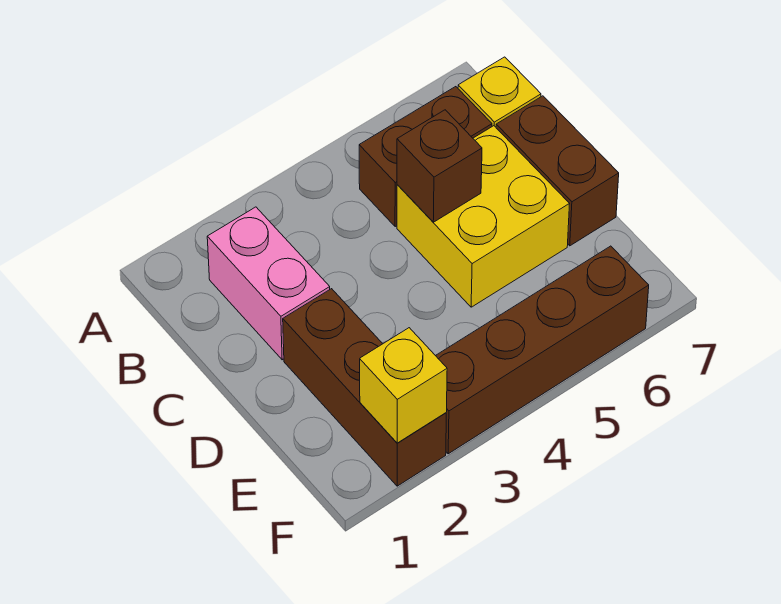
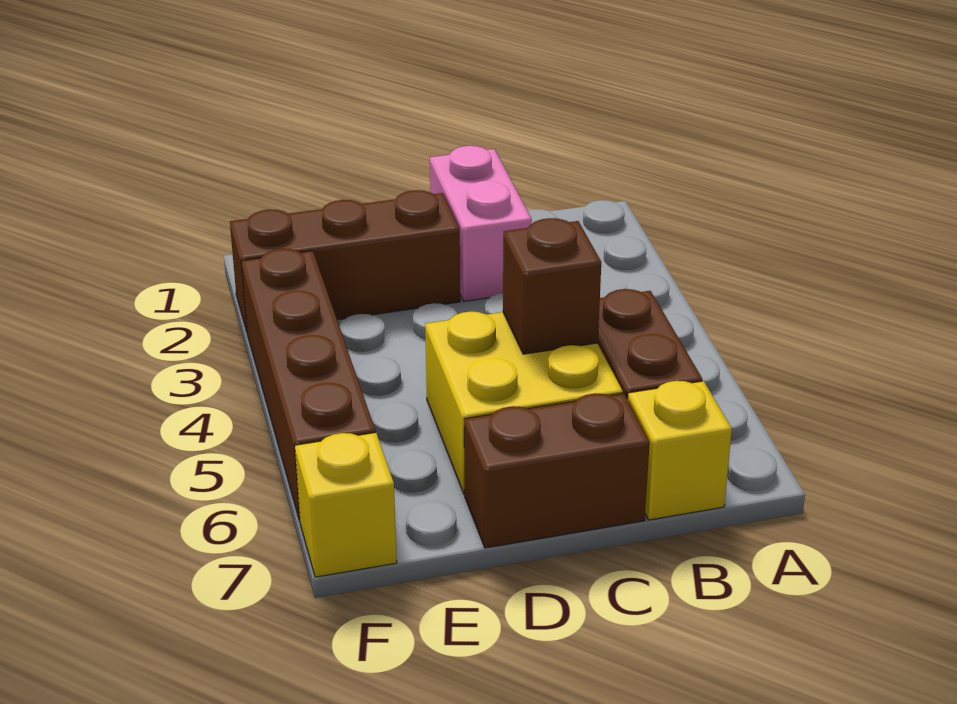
pink brick B2:C2 level 1 -> pink brick C1:C2 level 1
yellow brick F2 level 2 -> yellow brick F7 level 1

